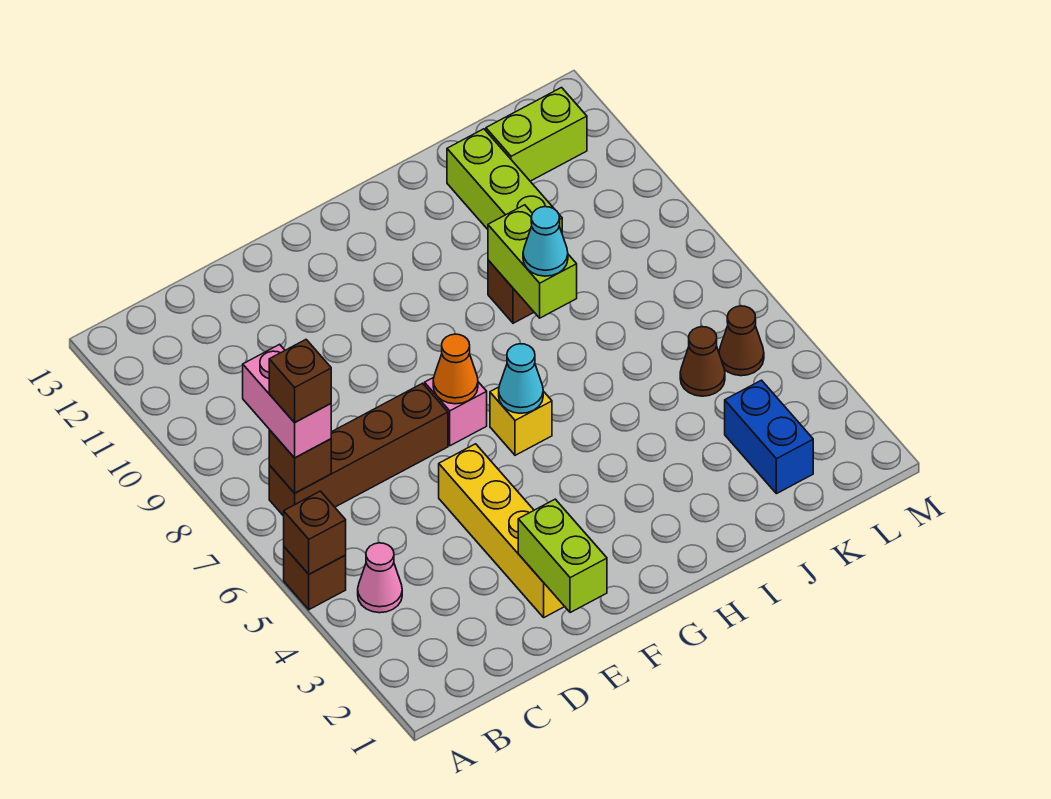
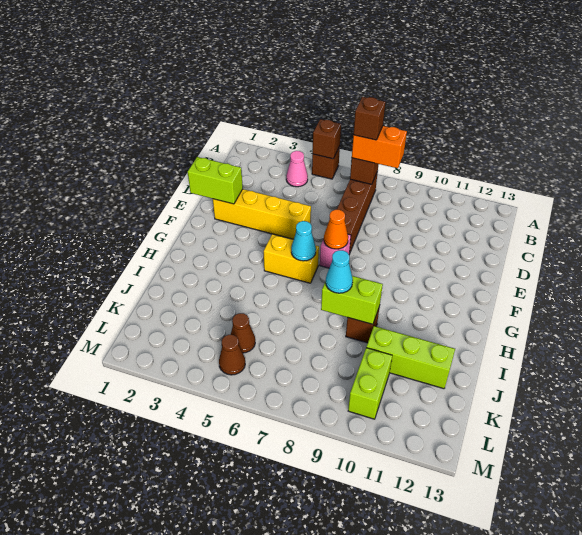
pink brick B7:B8 level 3 -> orange brick B7:B8 level 3
yellow brick G6 level 1 -> yellow brick G5:G6 level 1
blue brick K2:K3 level 1 -> none
lime brick K12:L12 level 1 -> lime brick K10:L10 level 1

